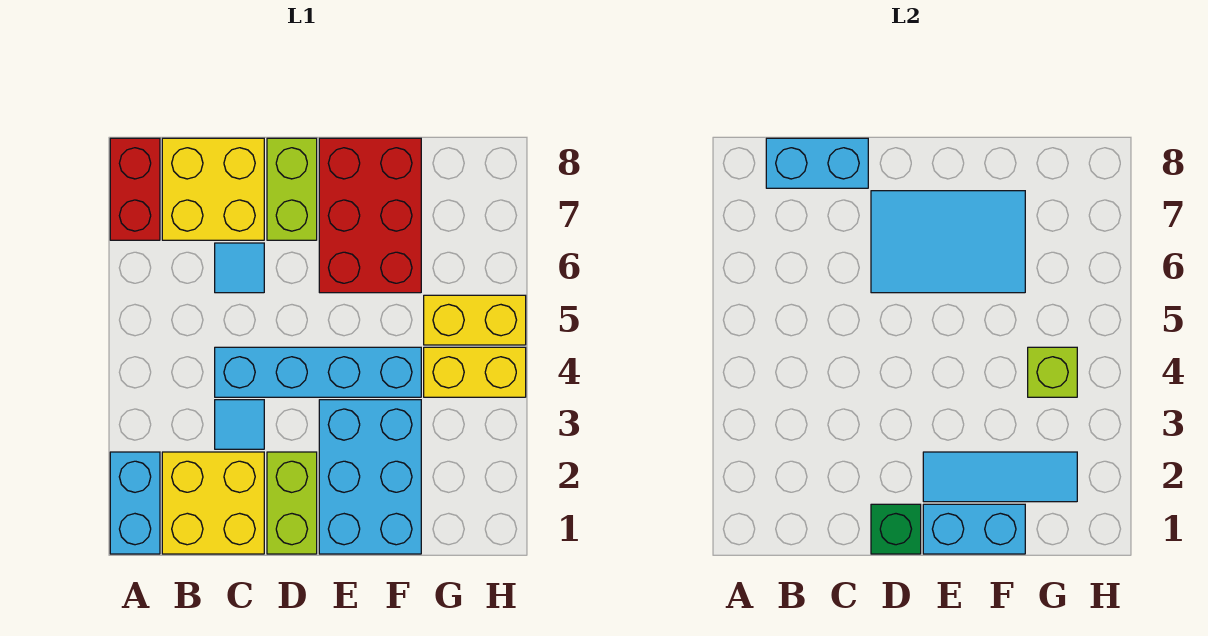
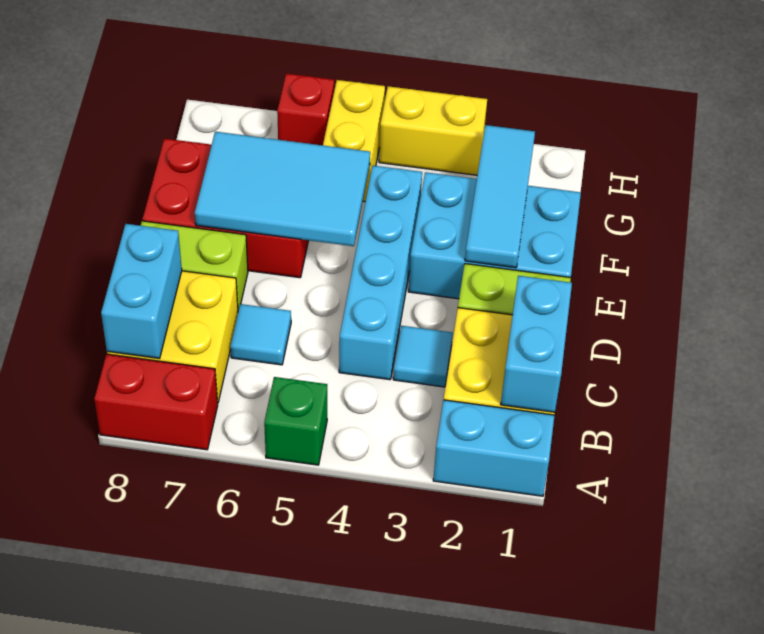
green brick D1 level 2 -> green brick A5 level 1
cyan tile D6:F7 level 2 -> cyan tile E5:F7 level 2
cyan brick E1:F1 level 2 -> cyan brick B1:C1 level 2
yellow brick G4:H4 level 1 -> yellow brick H3:H4 level 1
lime brick G4 level 2 -> none
none -> red brick H6 level 1

